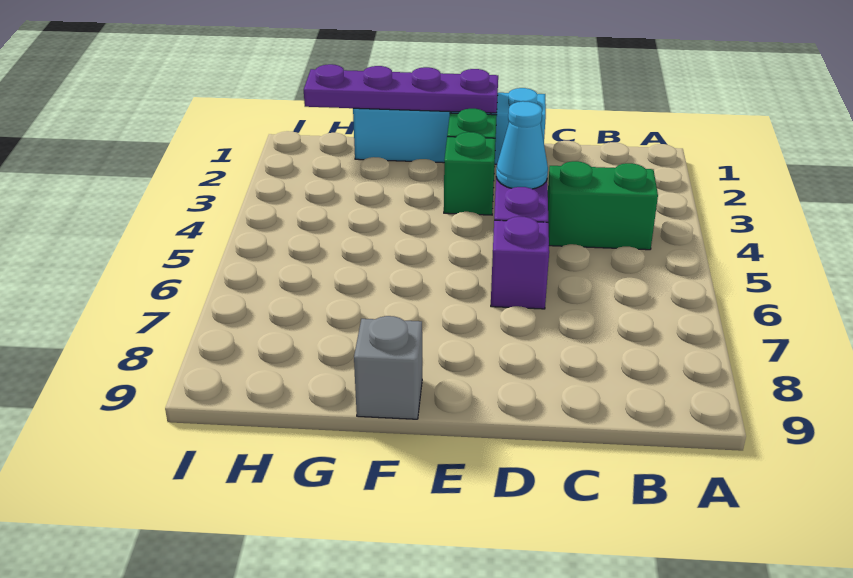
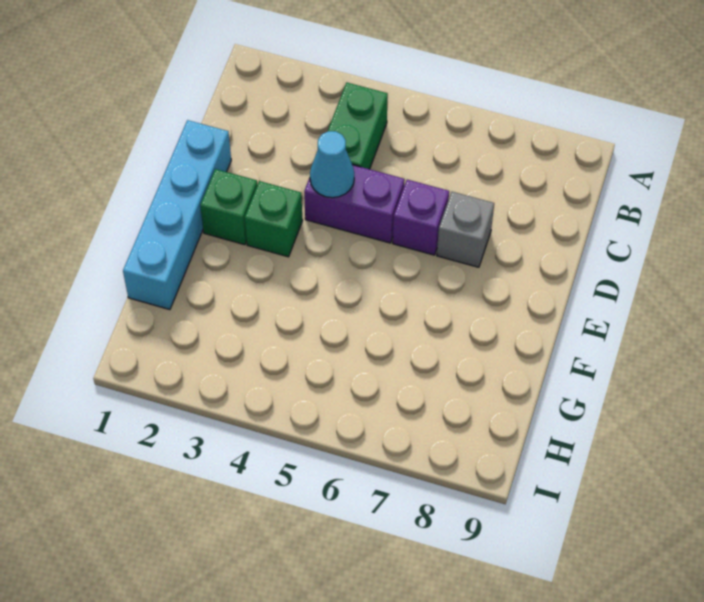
purple plate E1:H1 level 2 -> none
grey brick F9 level 1 -> grey brick D7 level 1

